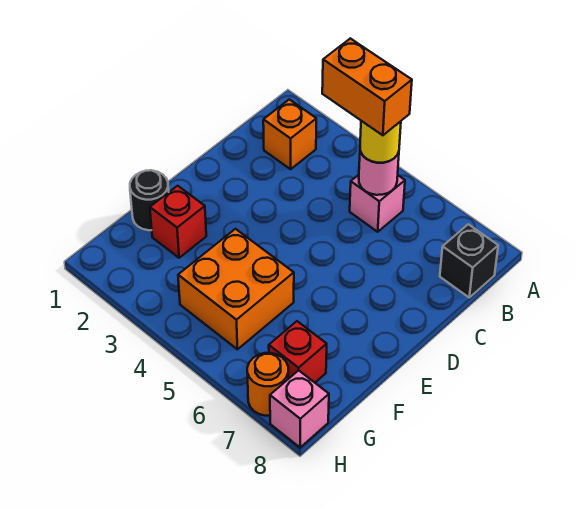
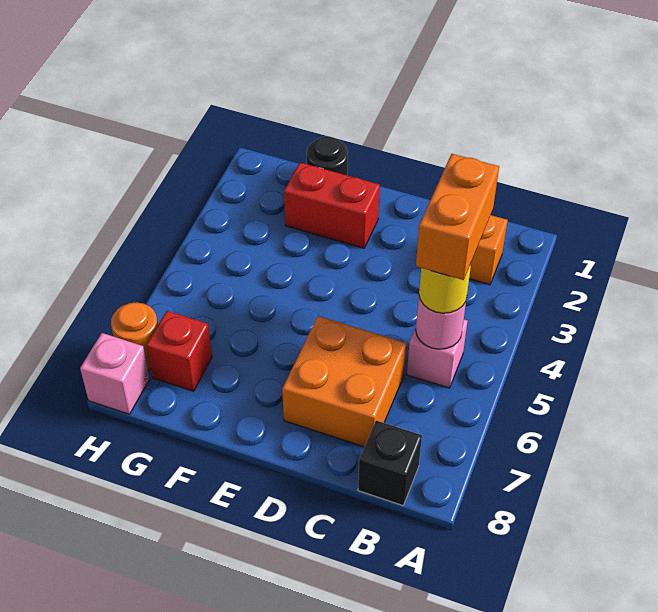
red brick F2 level 1 -> red brick E2:F2 level 1
orange brick F4:G5 level 1 -> orange brick C6:D7 level 1

